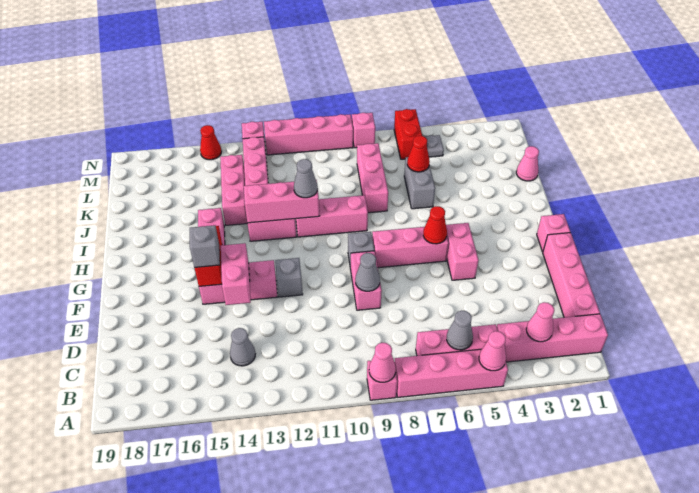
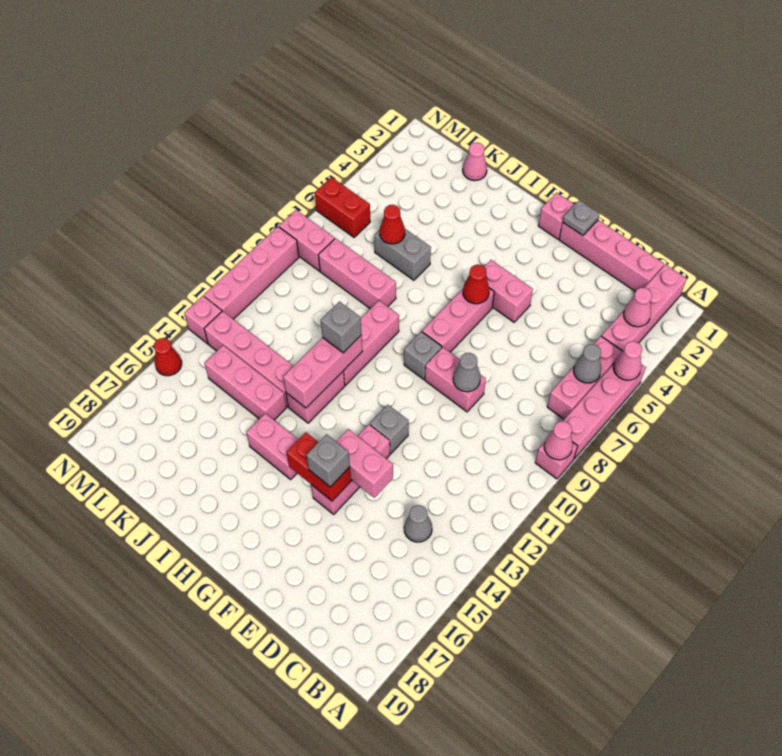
grey cone I11 level 3 -> grey brick I11 level 3
grey plate M5 level 1 -> grey plate F1 level 2
pink brick N8 level 1 -> pink brick M8:N8 level 1

